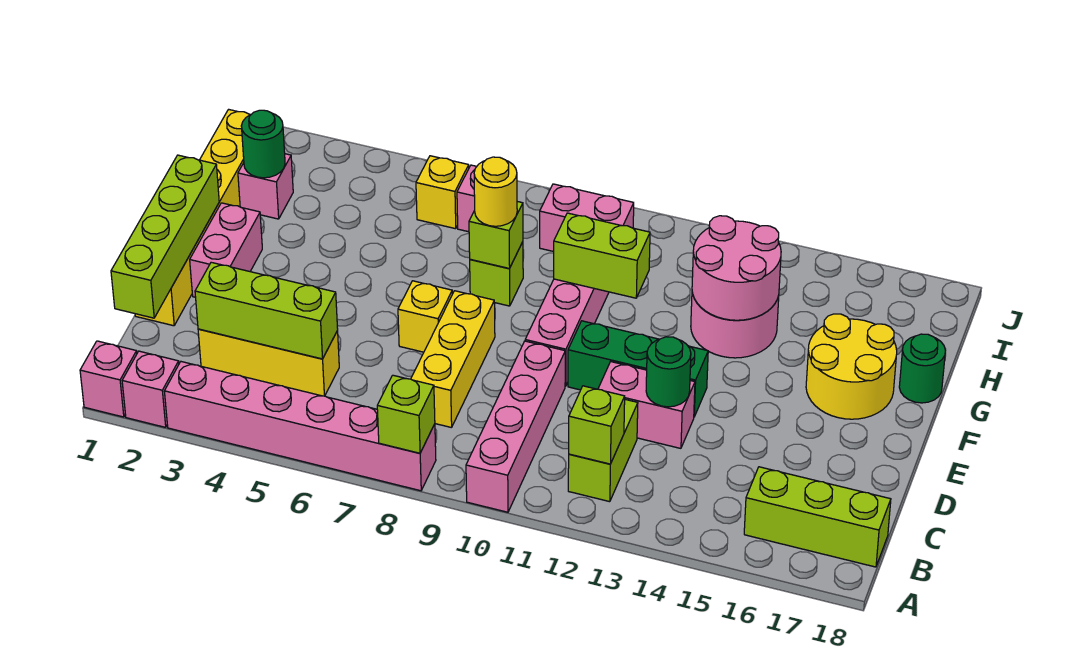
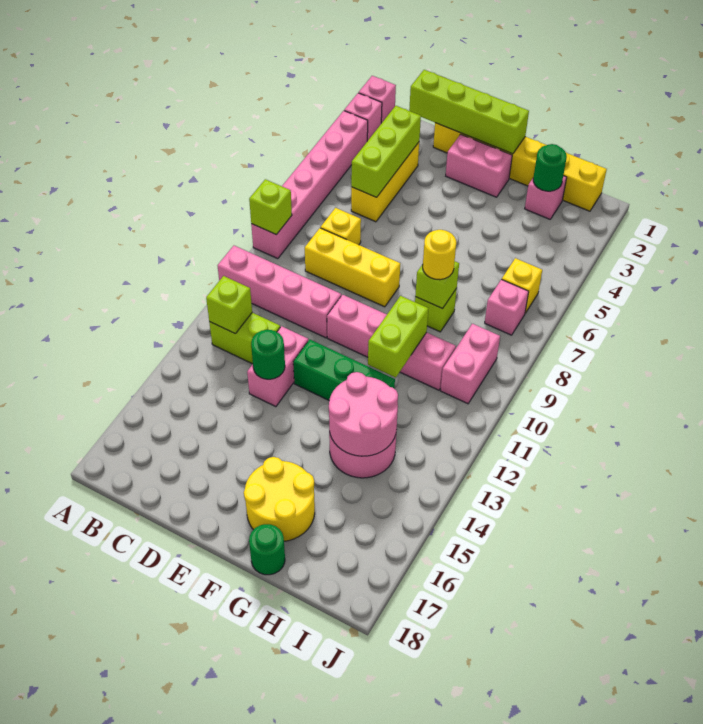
lime brick B16:B18 level 1 -> none
yellow brick E7 level 1 -> yellow brick C7 level 1
green brick E11:E13 level 1 -> green brick E12:G12 level 1

